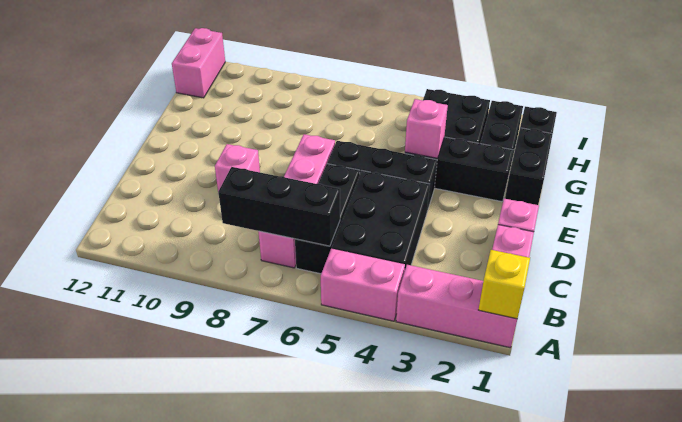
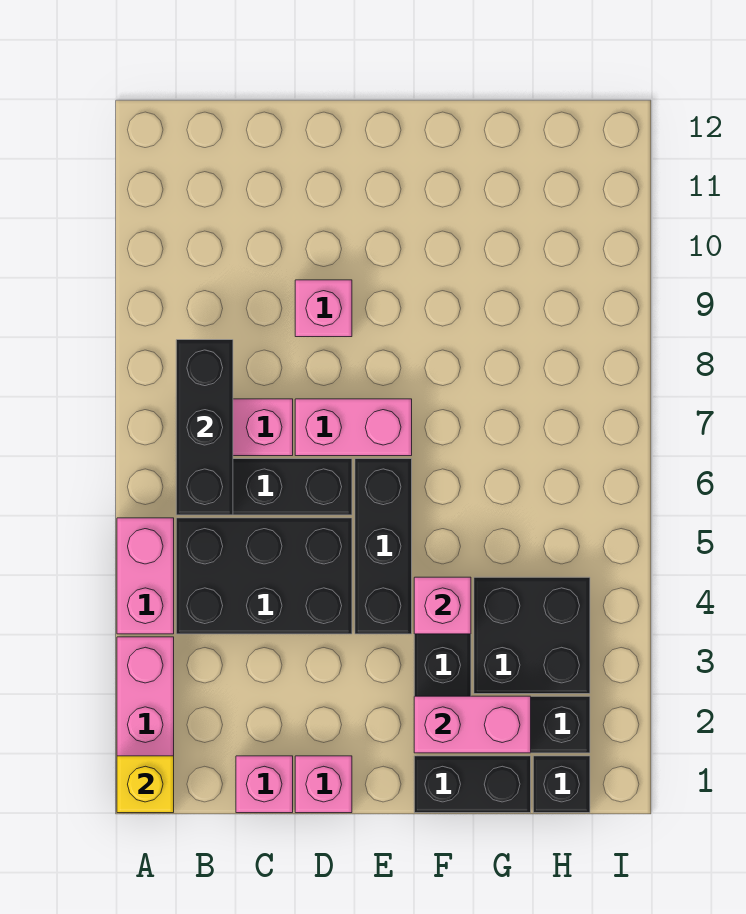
pink brick H12:I12 level 1 -> pink brick F2:G2 level 2

